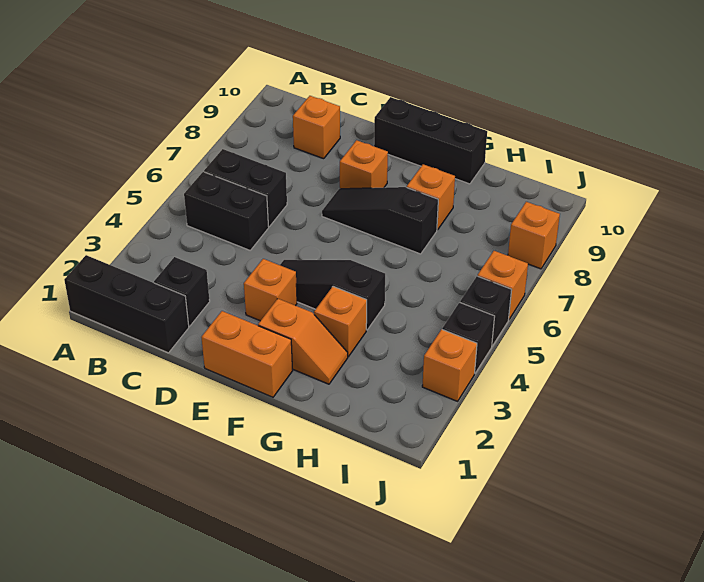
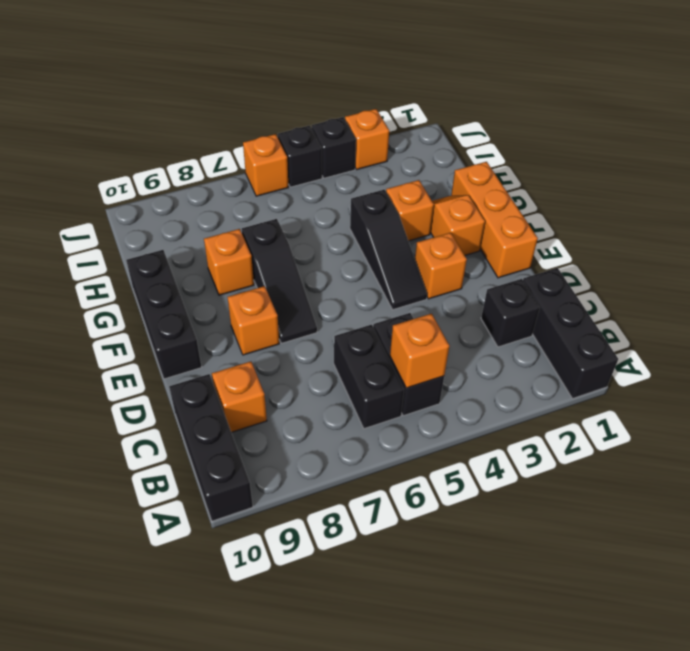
none -> black brick A10:C10 level 1
orange brick E1:F1 level 1 -> orange brick E1:G1 level 1
orange brick J8 level 1 -> orange brick B5 level 2

